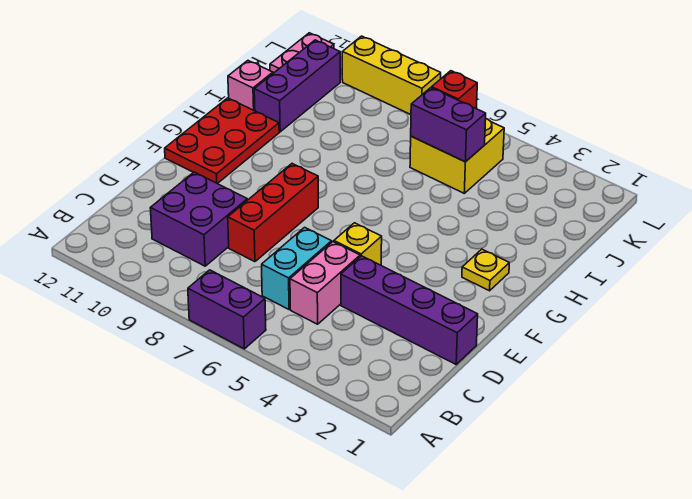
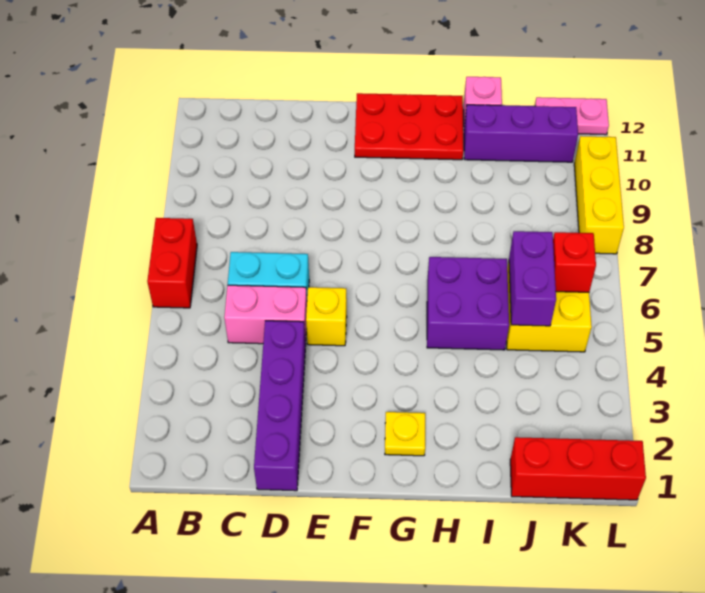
purple brick A6:A7 level 1 -> red brick A6:A7 level 1
purple brick C9:D10 level 1 -> purple brick H5:I6 level 1
red brick D8:F8 level 1 -> red brick J1:L1 level 1

